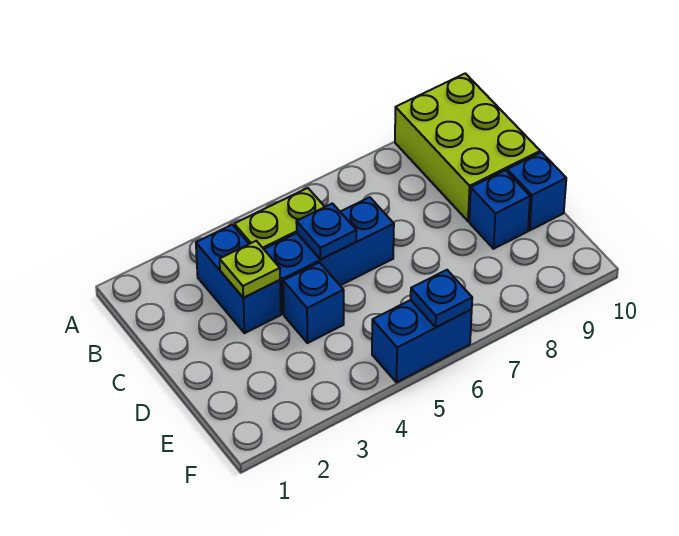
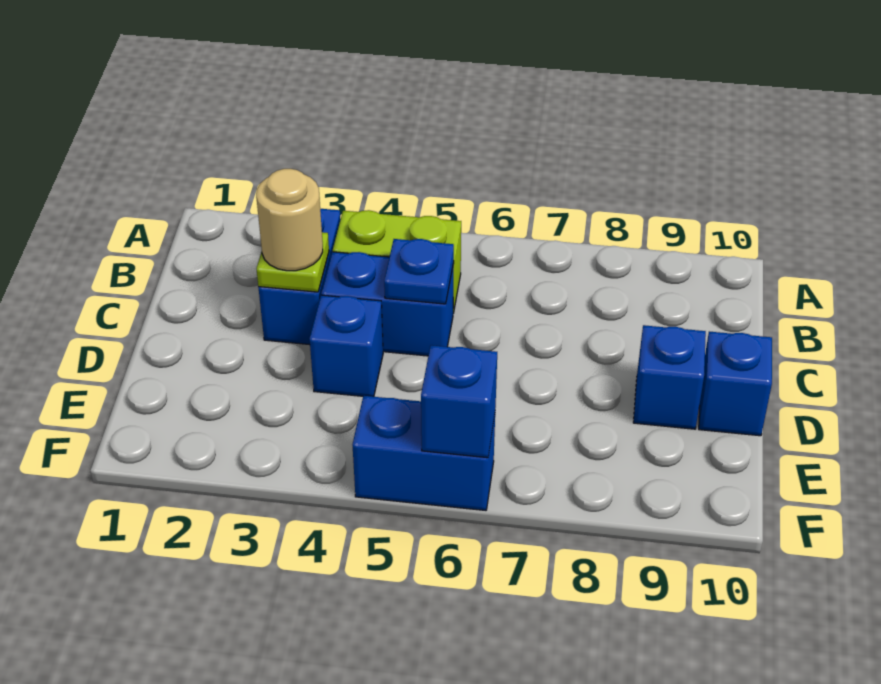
lime brick A9:C10 level 1 -> none
none -> tan round brick C3 level 3
blue brick C4:C6 level 1 -> blue brick C4:C5 level 1
blue plate F6 level 2 -> blue brick F6 level 2

